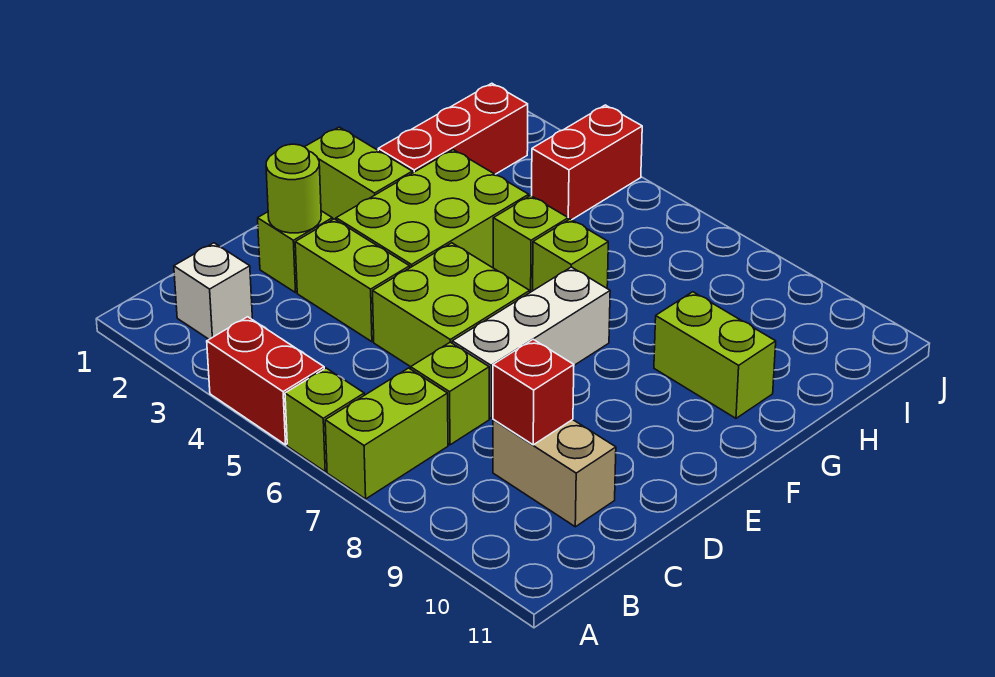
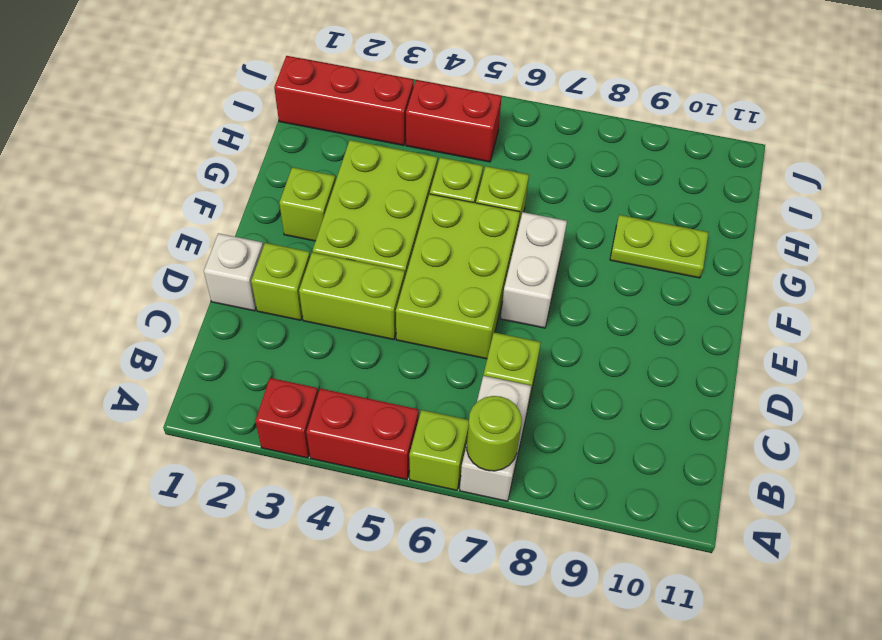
lime brick A7:B7 level 1 -> white brick A7:B7 level 1
white brick B2 level 1 -> white brick D1 level 1
tan brick C9:C10 level 1 -> none
red brick C9 level 2 -> red brick A3 level 1
lime round brick D2 level 2 -> lime round brick A7 level 2
lime brick D5:E6 level 1 -> lime brick D5:F6 level 1
white brick D7:F7 level 1 -> white brick E7:F7 level 1
lime brick F1:F2 level 1 -> lime brick F2 level 1
red brick G2:I2 level 1 -> red brick I1:I3 level 1
lime brick G9:G10 level 1 -> lime plate G9:G10 level 1
red brick I4:J4 level 1 -> red brick I4:I5 level 1

